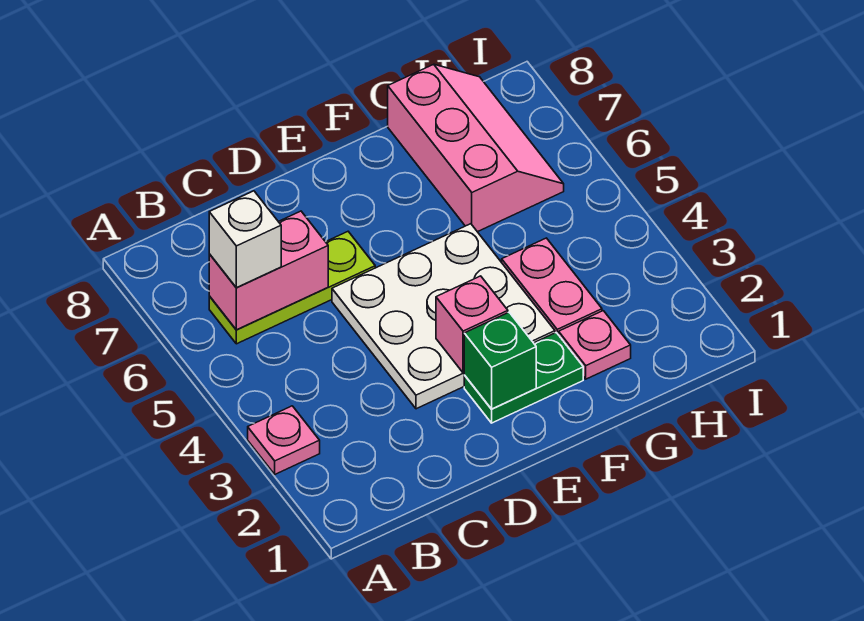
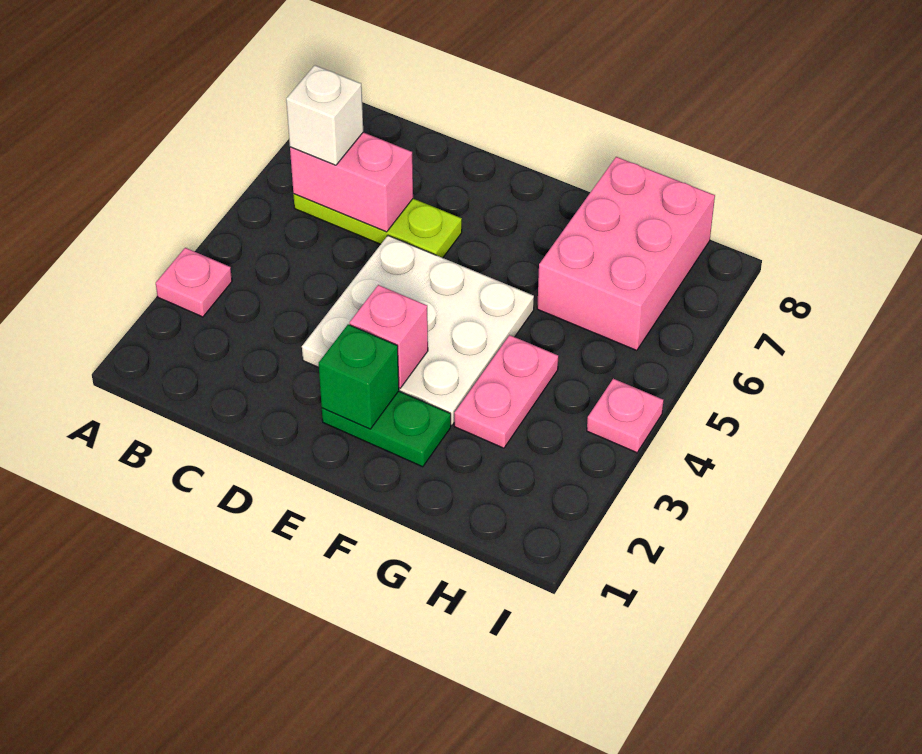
pink plate G2 level 1 -> pink plate I4 level 1
pink slope G6:H8 level 1 top G -> pink brick G6:H8 level 1

